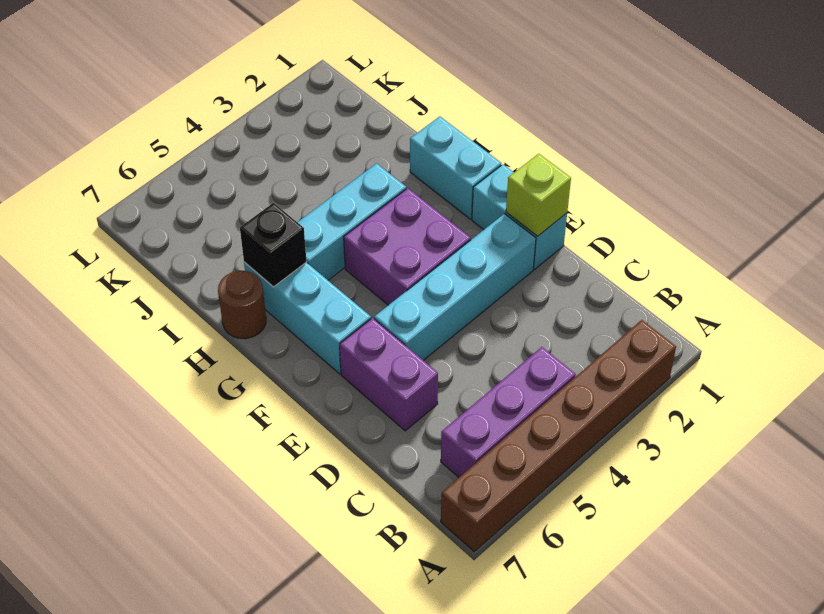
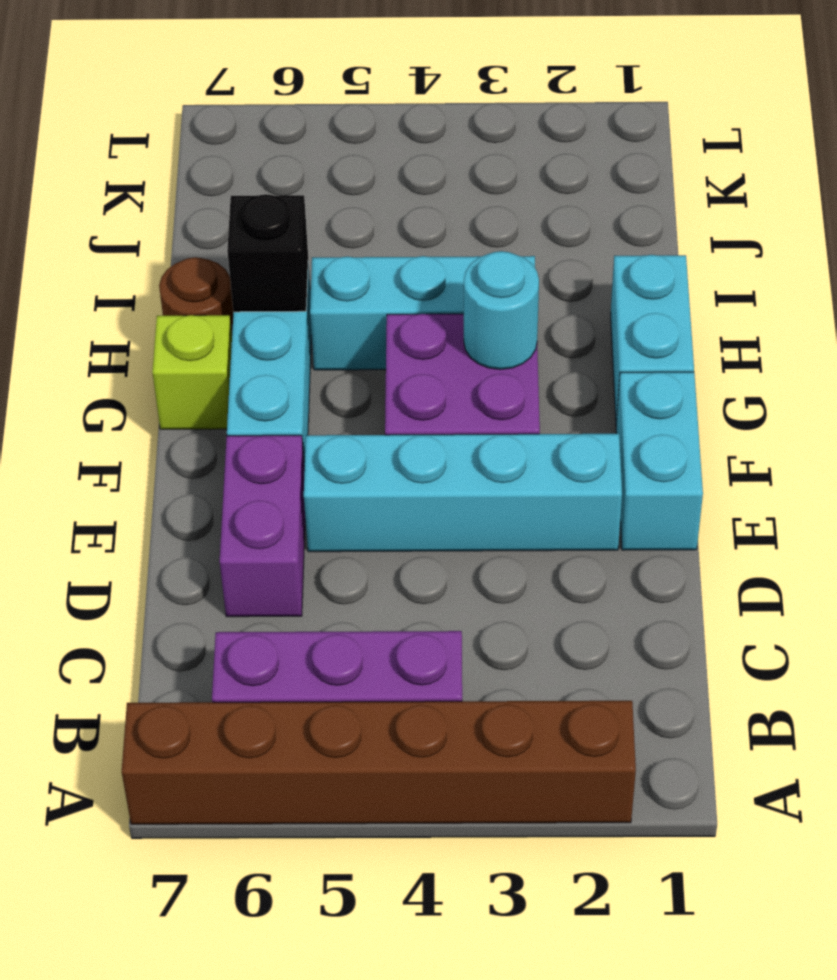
lime brick E1 level 2 -> lime brick G7 level 1
none -> cyan round brick G3 level 2

